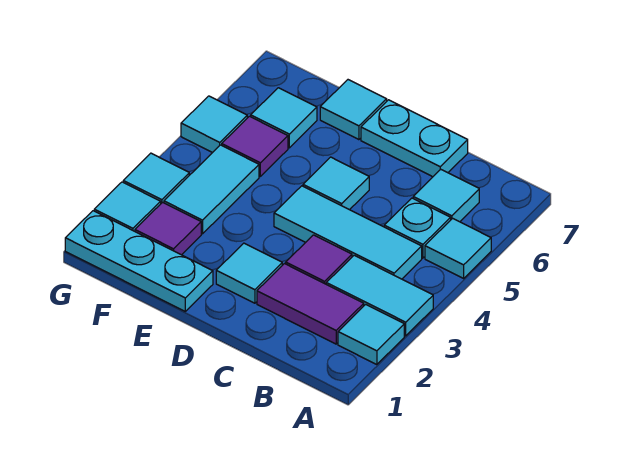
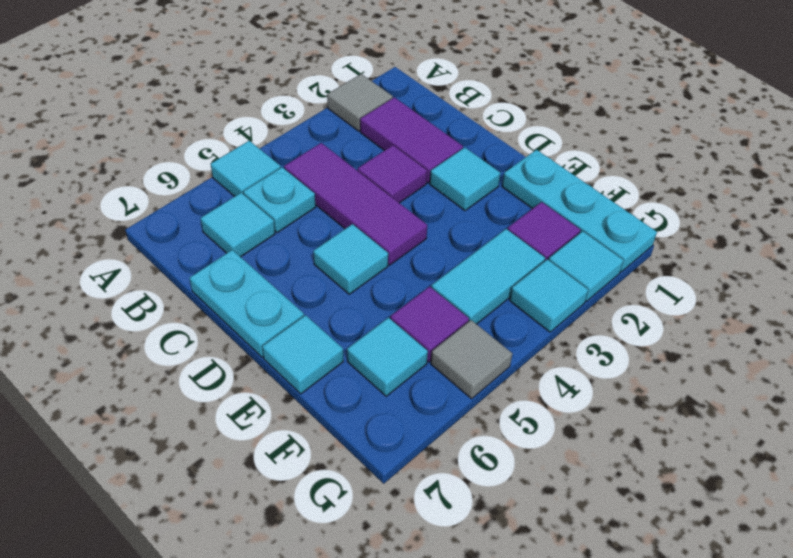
cyan tile A2 level 1 -> grey tile A2 level 1
cyan tile A3:B3 level 1 -> none
cyan tile B4:D4 level 1 -> purple tile B4:D4 level 1
cyan tile G5 level 1 -> grey tile G5 level 1

